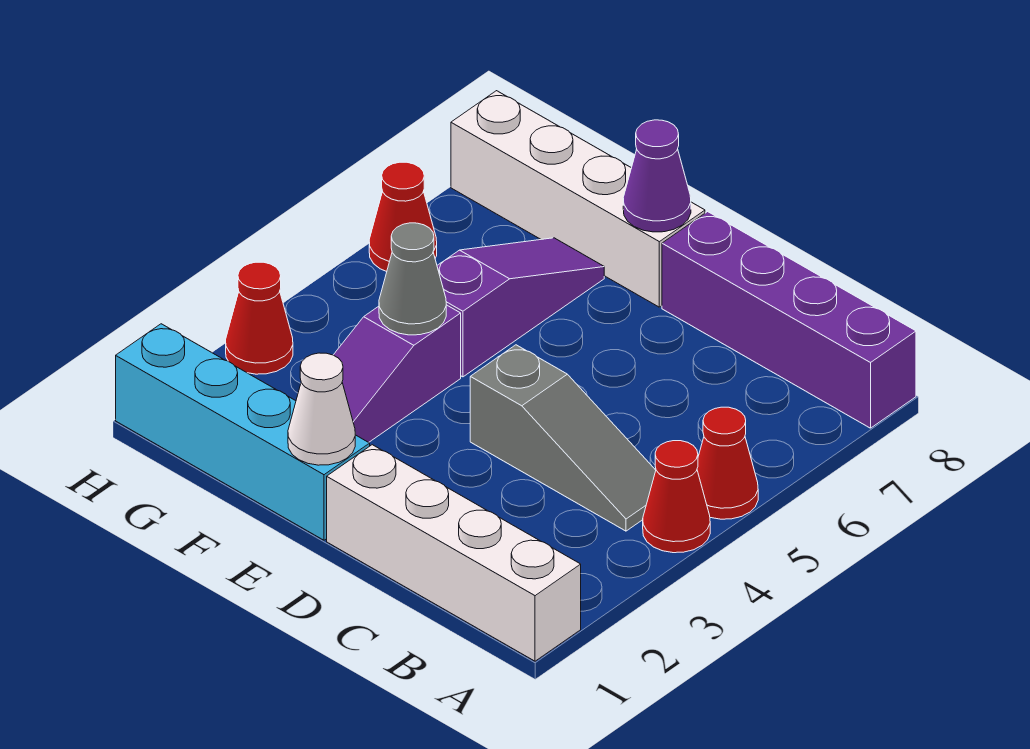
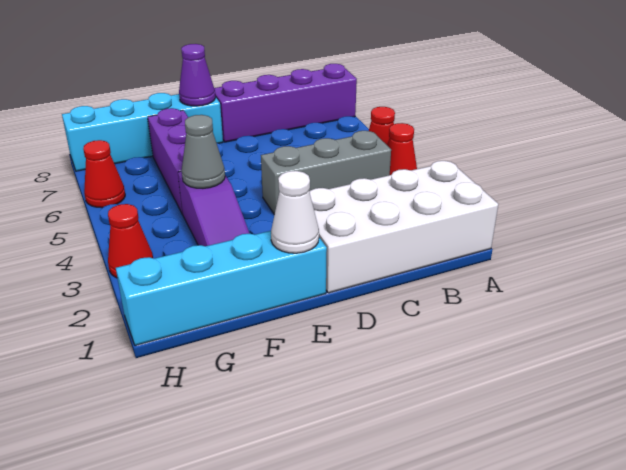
white brick A1:D1 level 1 -> white brick A1:D2 level 1
grey slope B4:D4 level 1 top D -> grey brick B4:D4 level 1
white brick E8:H8 level 1 -> cyan brick E8:H8 level 1
purple slope F5:F7 level 1 top 5 -> purple brick F5:F7 level 1

